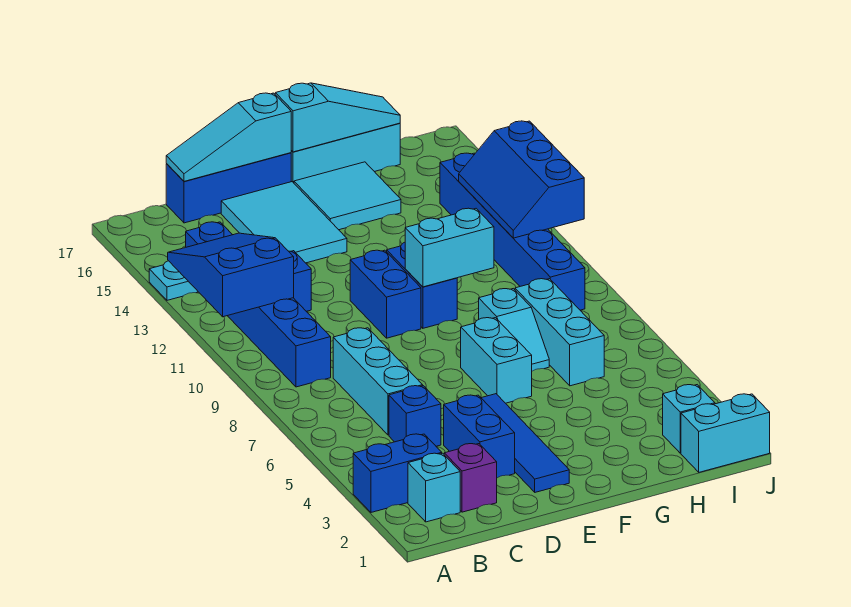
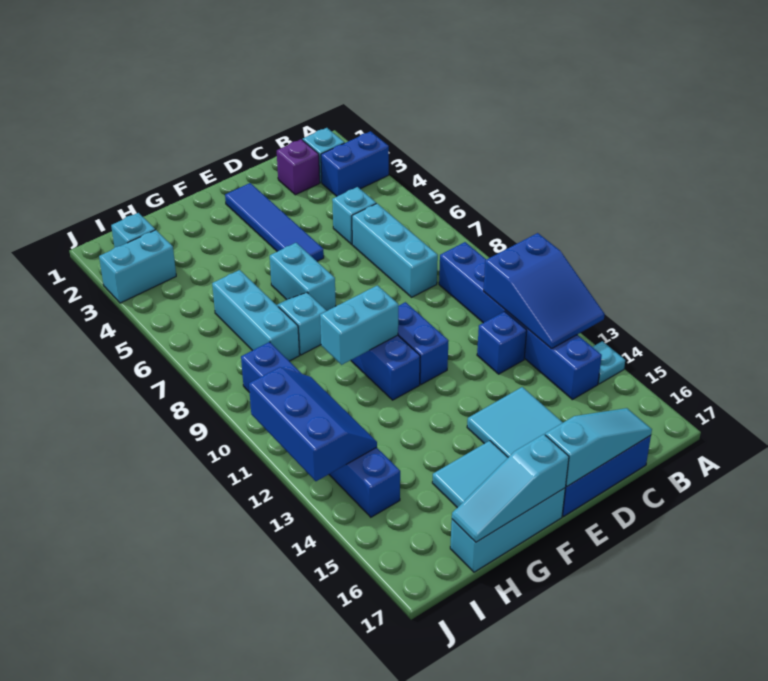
blue brick C5 level 1 -> cyan brick C5 level 1
blue brick D3:D4 level 1 -> none
cyan brick I1:J1 level 1 -> cyan brick I3:J3 level 1

